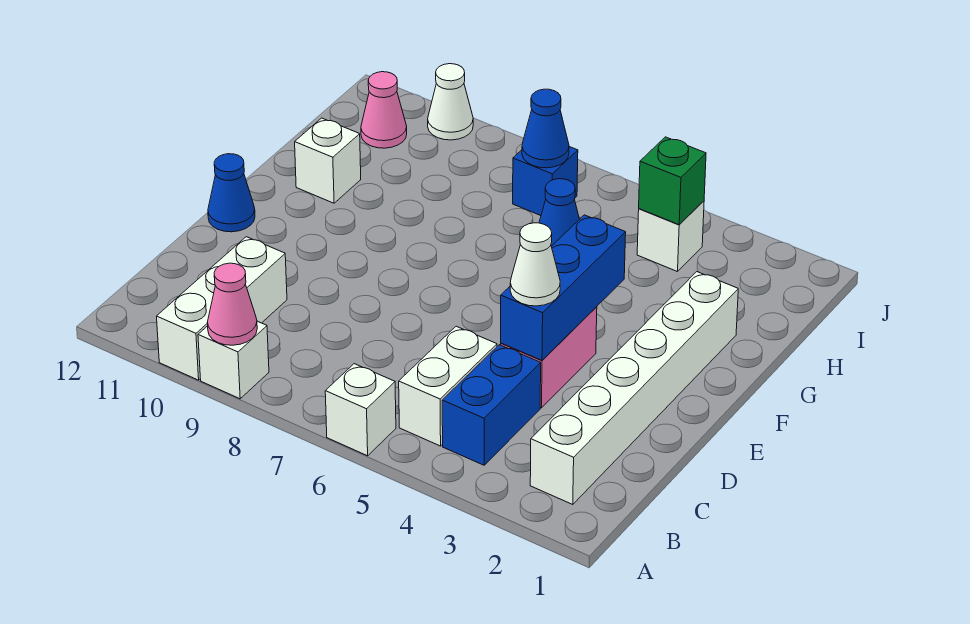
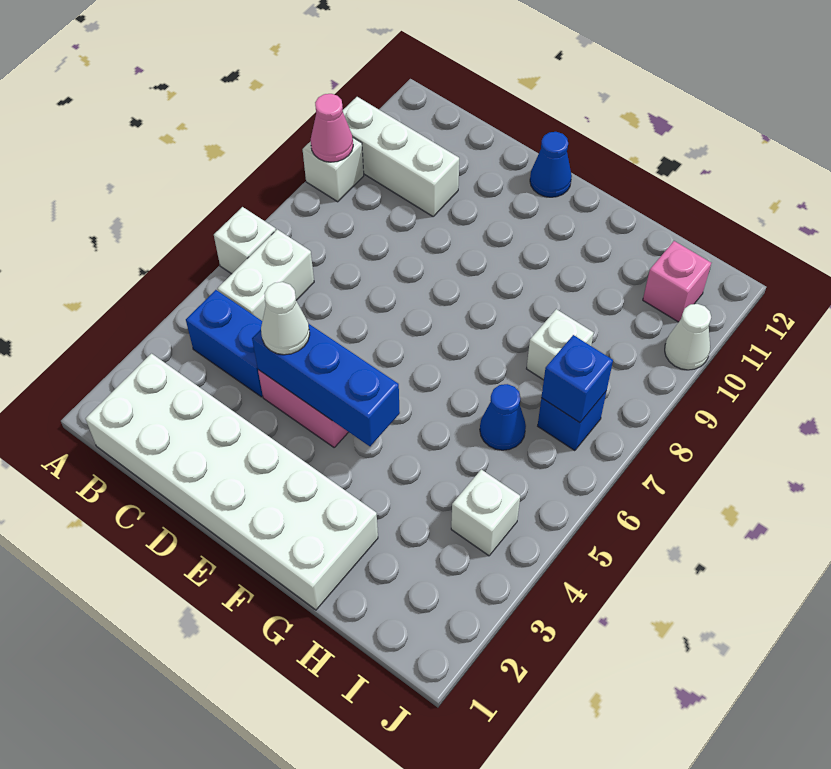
white brick B2:G2 level 1 -> white brick B1:G2 level 1
white brick B5:C5 level 1 -> white brick B5:B6 level 1
white brick G11 level 1 -> white brick H8 level 1
green brick I4 level 2 -> none
blue cone I7 level 2 -> blue brick I7 level 2
pink cone I11 level 1 -> pink brick I11 level 1

